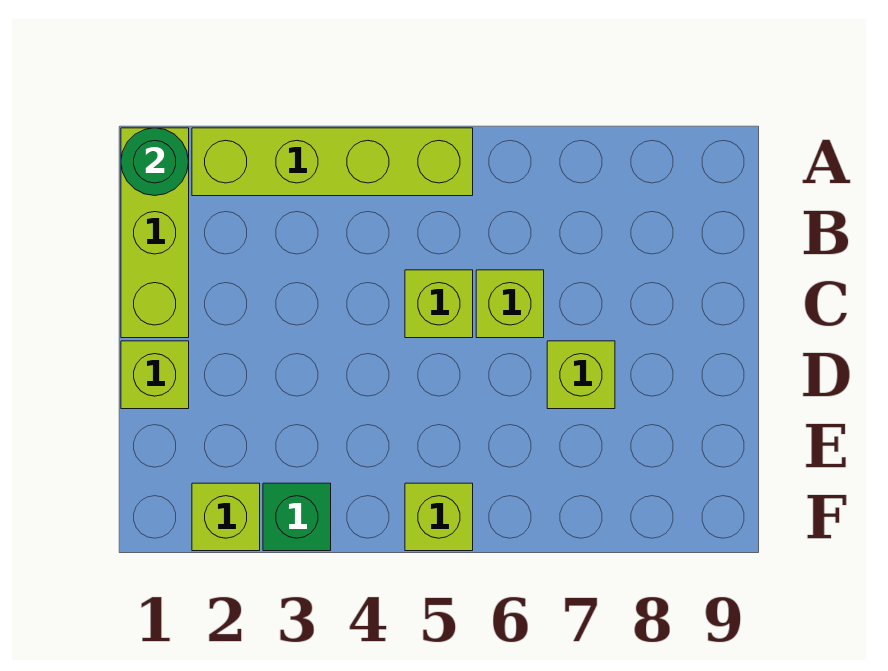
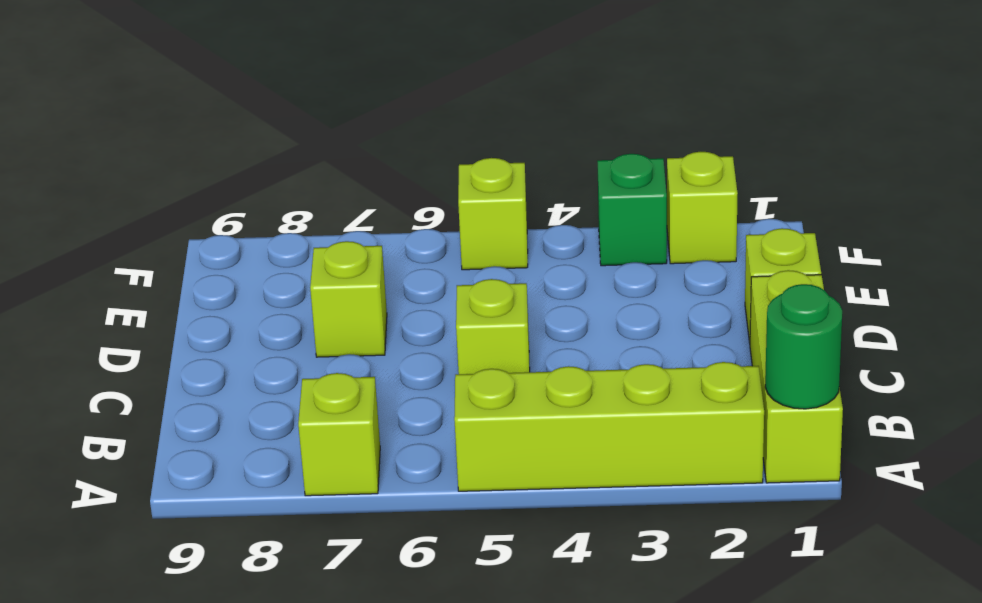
lime brick C6 level 1 -> lime brick A7 level 1

